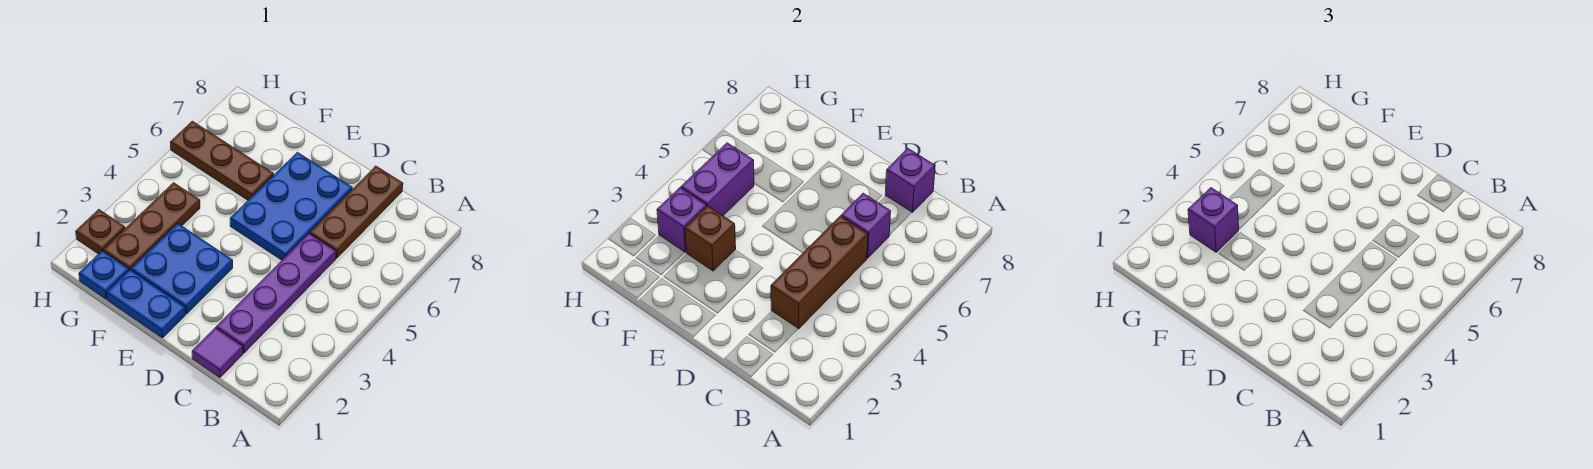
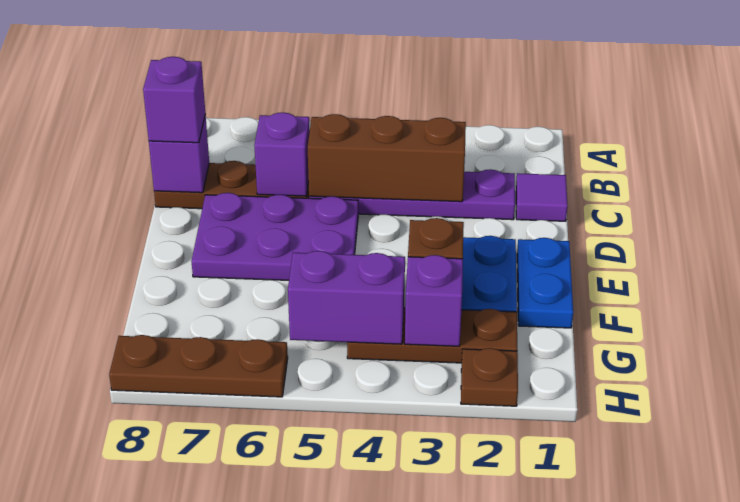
blue plate D5:E7 level 1 -> purple plate D5:E7 level 1
brown plate F6:H6 level 1 -> brown plate H6:H8 level 1
blue plate G1 level 1 -> none
purple brick G3 level 3 -> purple brick C8 level 3

